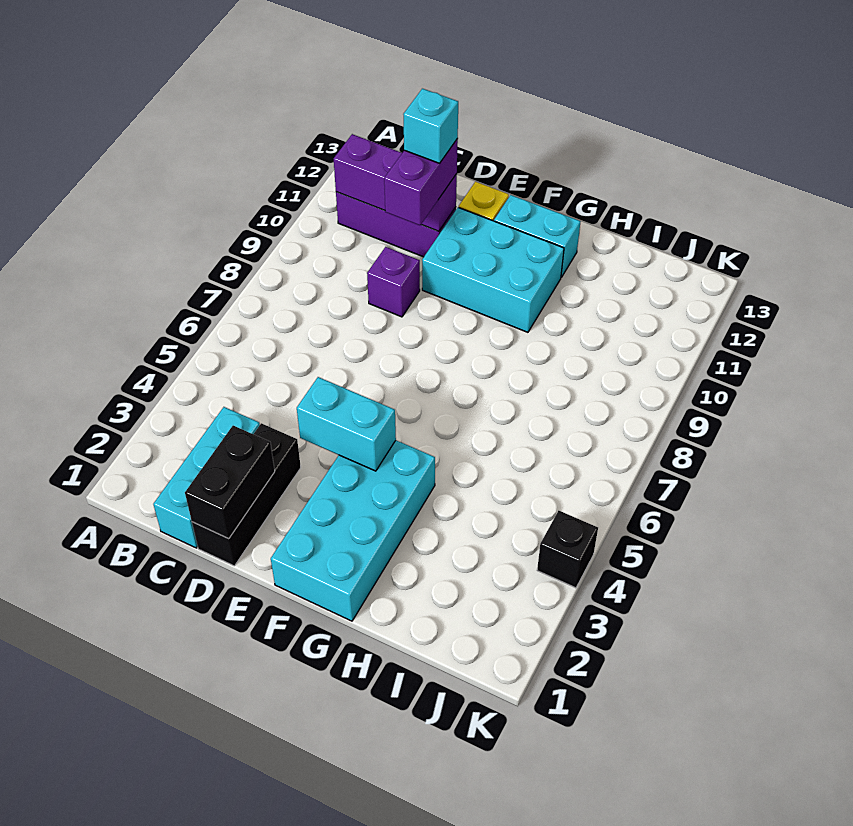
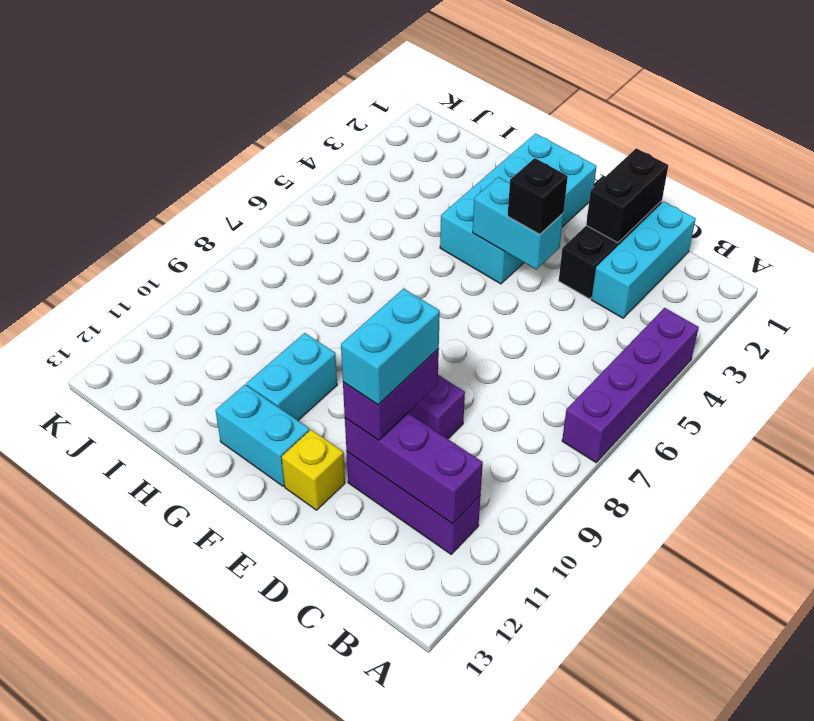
none -> purple brick A4:A7 level 1
cyan brick D11 level 4 -> cyan brick D10:D11 level 4
cyan brick E10:G11 level 1 -> cyan brick G10:G11 level 1
black brick K4 level 1 -> black brick E4 level 3

